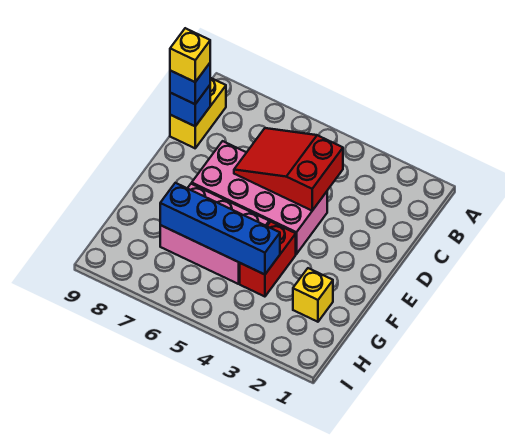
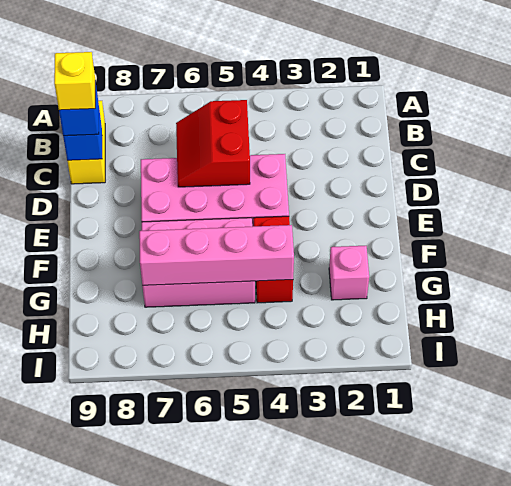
red slope C4:D6 level 2 top 4 -> red slope C5:D6 level 2 top 5
yellow brick G2 level 1 -> pink brick G2 level 1
blue brick G4:G7 level 2 -> pink brick G4:G7 level 2

